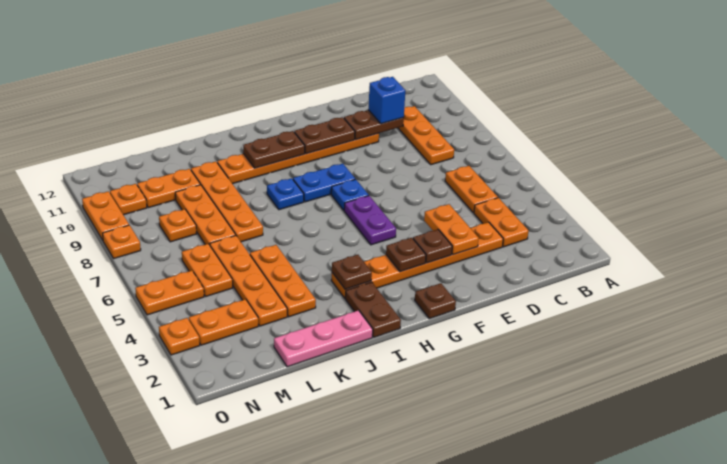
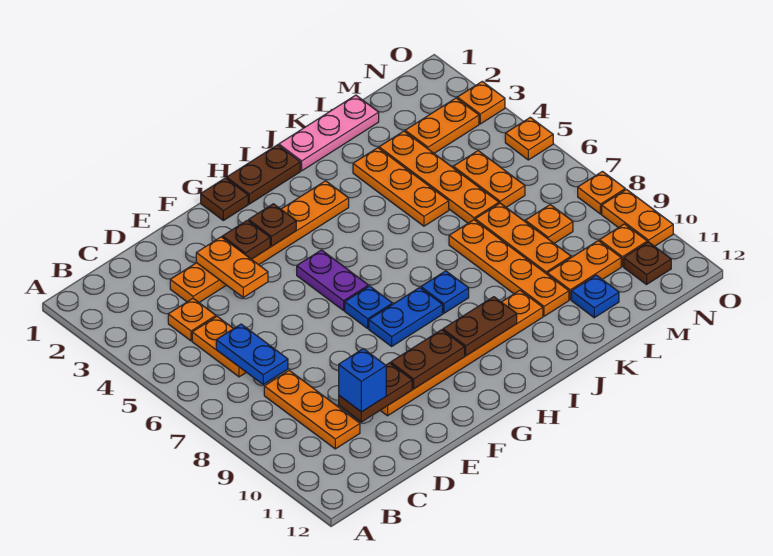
orange plate C3:C4 level 1 -> orange plate C4 level 1
none -> blue plate C6:C7 level 2
brown plate I1:I2 level 1 -> brown plate H1:I1 level 1
brown plate I3 level 2 -> brown plate N11 level 1
none -> blue plate L11 level 1
orange plate N5:O5 level 1 -> orange plate O5 level 1

